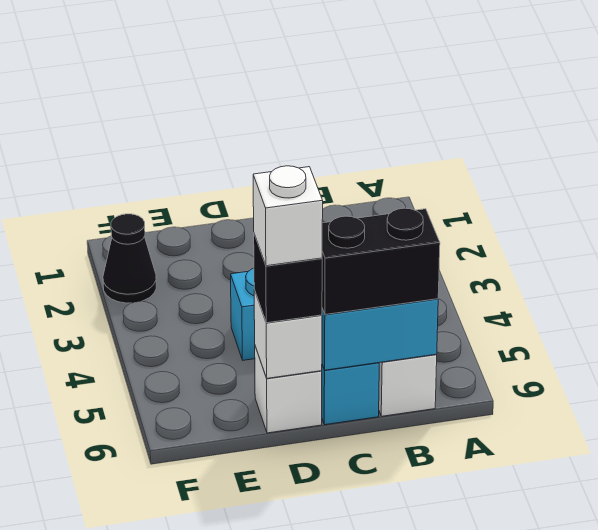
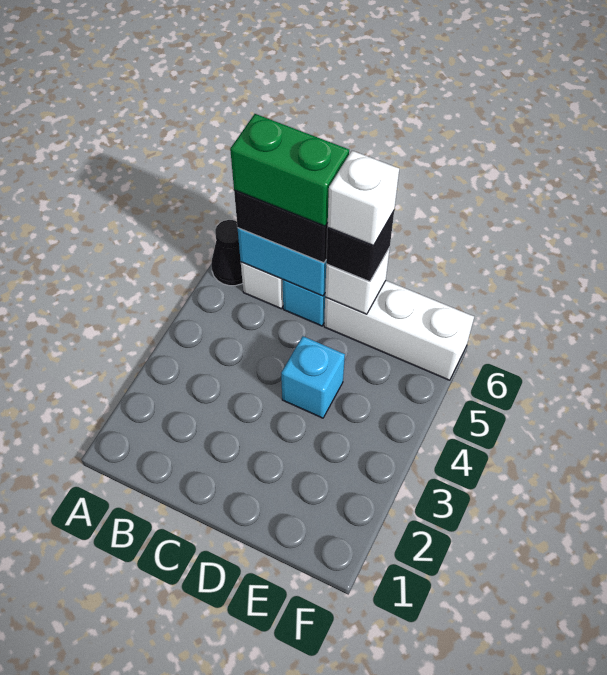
none -> green brick B6:C6 level 4
white brick D6 level 1 -> white brick D6:F6 level 1
black cone F2 level 1 -> black cone A6 level 1

